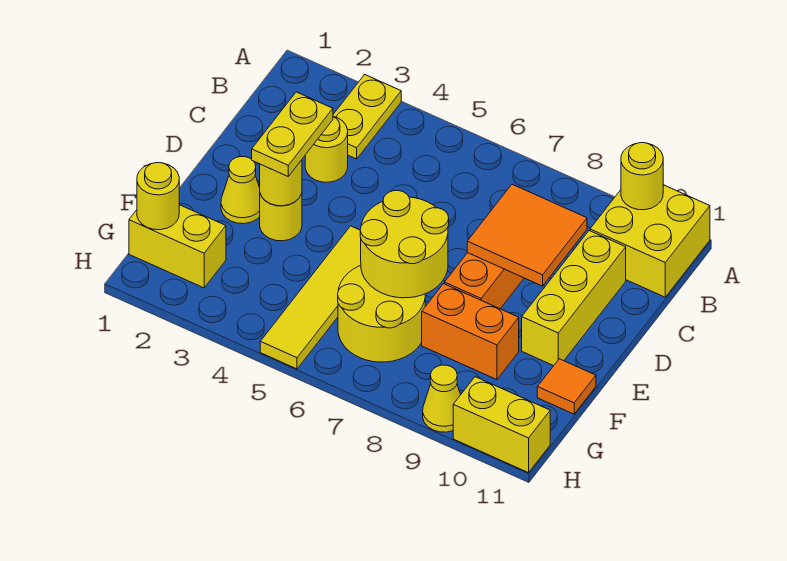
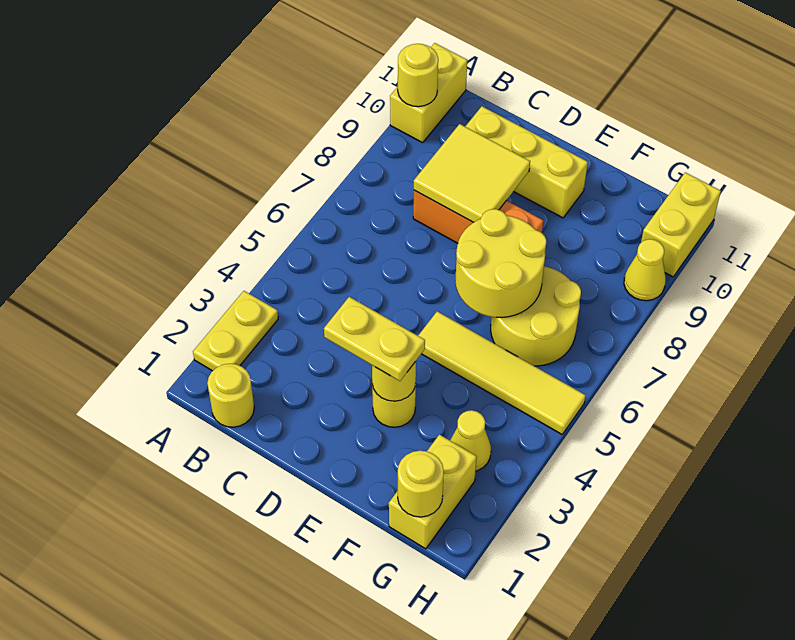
yellow plate A3:B3 level 1 -> yellow plate A2:A3 level 1
yellow brick A10:B11 level 1 -> yellow brick A10:A11 level 1
yellow round brick C3 level 1 -> yellow round brick B1 level 1
orange tile C8:D9 level 2 -> yellow tile C8:D9 level 2
yellow cone E2 level 1 -> yellow cone G3 level 1
orange brick F8:F9 level 1 -> none
orange tile F11 level 1 -> none

